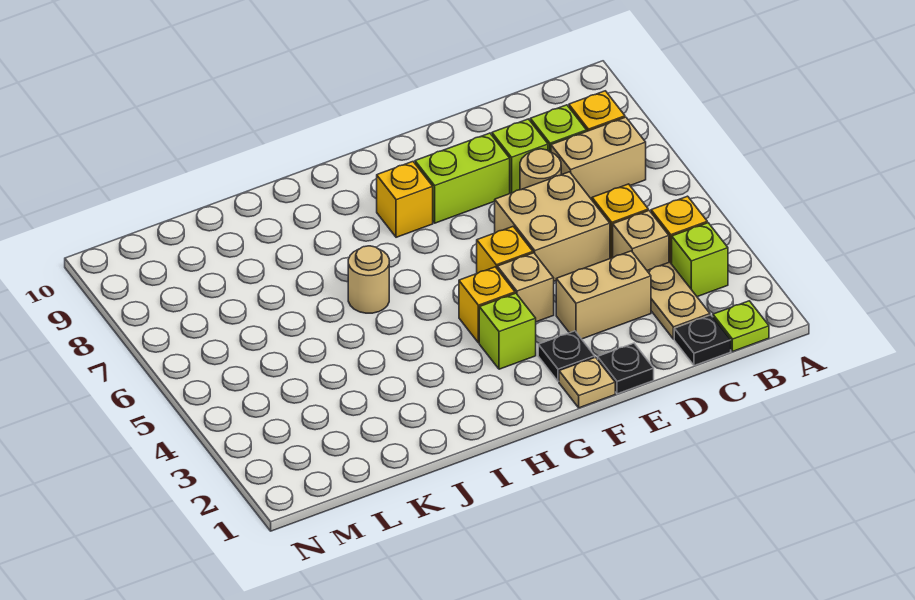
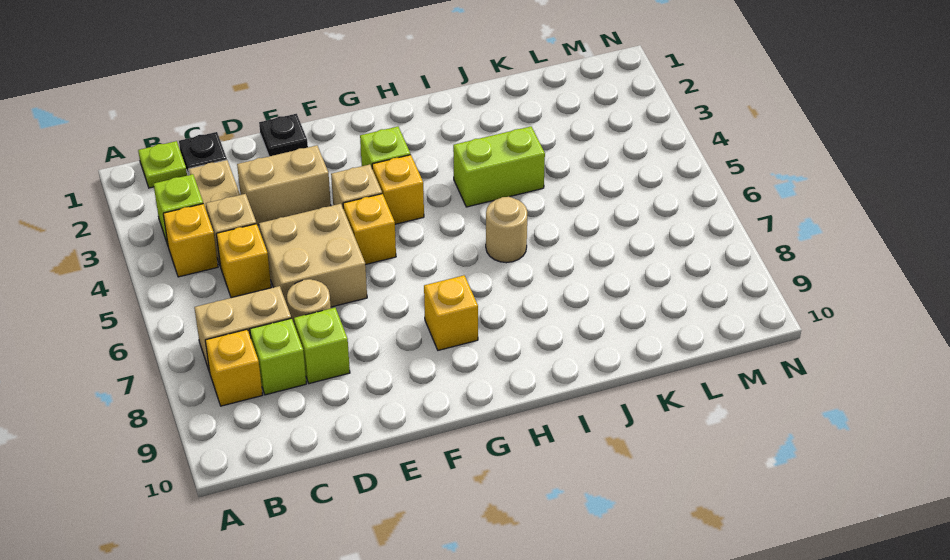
lime brick E8:F8 level 1 -> lime brick I4:J4 level 1
tan plate F1 level 1 -> none
black plate F2 level 1 -> none

